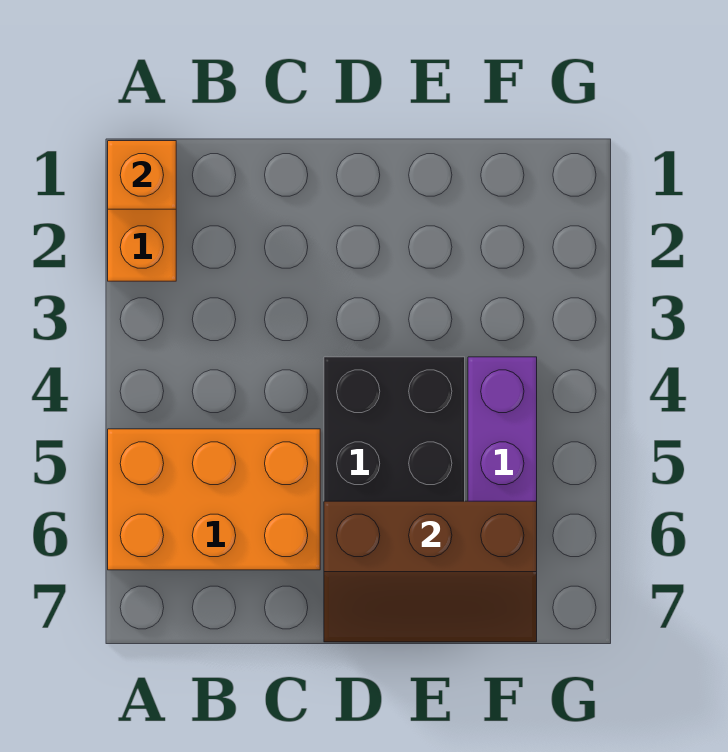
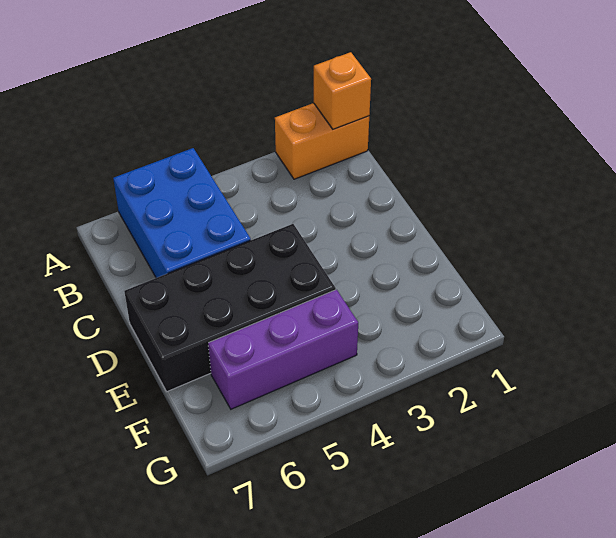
orange brick A5:C6 level 1 -> blue brick A5:C6 level 1
brown slope D6:F7 level 2 top 6 -> none

